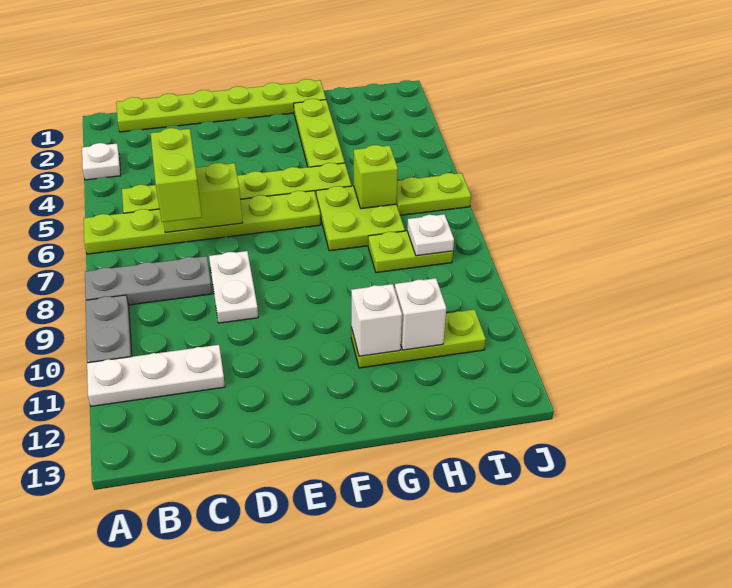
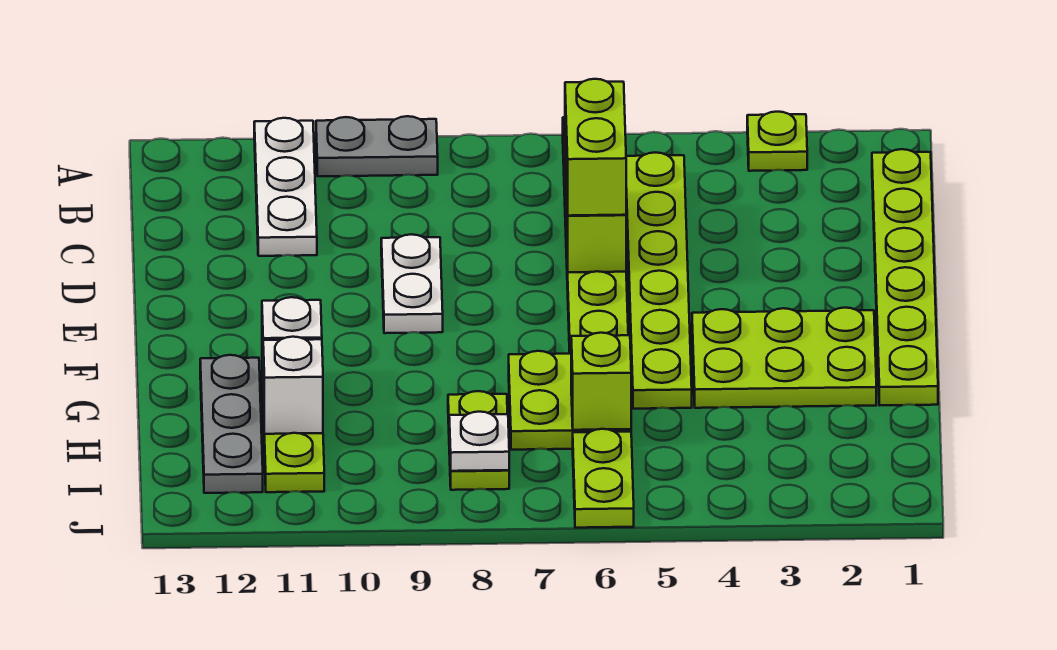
white plate A3 level 1 -> lime plate A3 level 1
grey plate A8:C8 level 1 -> grey plate G12:I12 level 1
lime brick C6:C7 level 3 -> lime brick C6:D6 level 3
white plate D8:D9 level 1 -> white plate D9:E9 level 1
lime plate G2:G4 level 1 -> lime plate F2:G4 level 1

